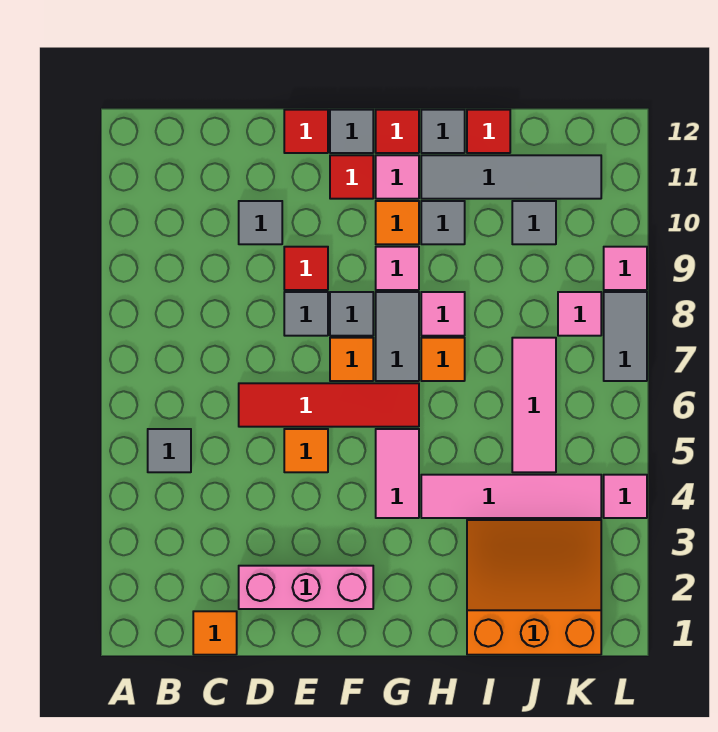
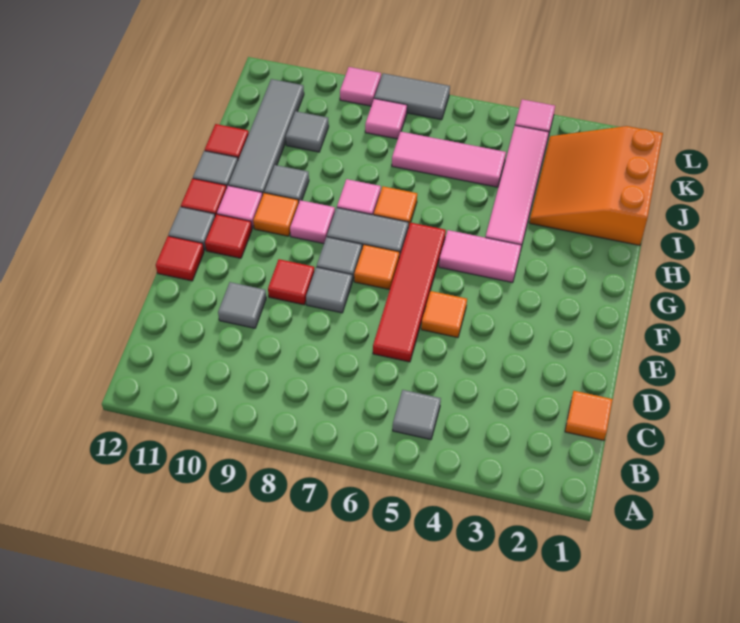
pink brick D2:F2 level 1 -> none

